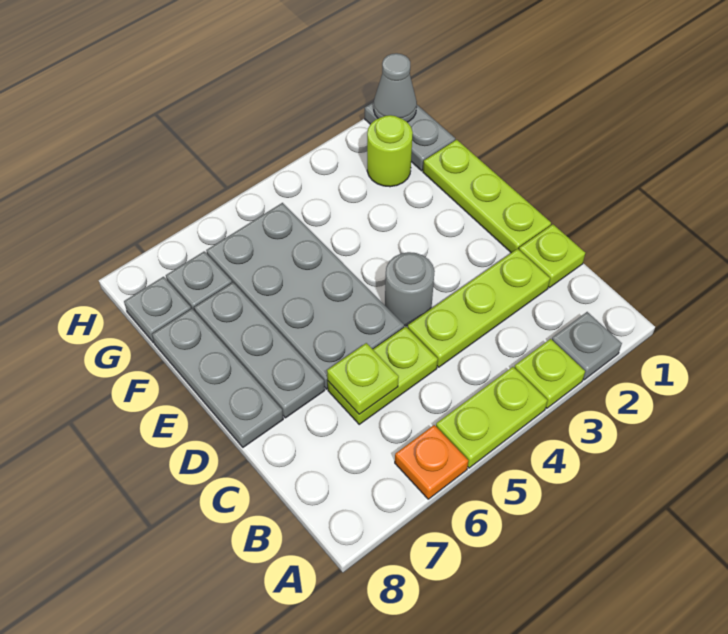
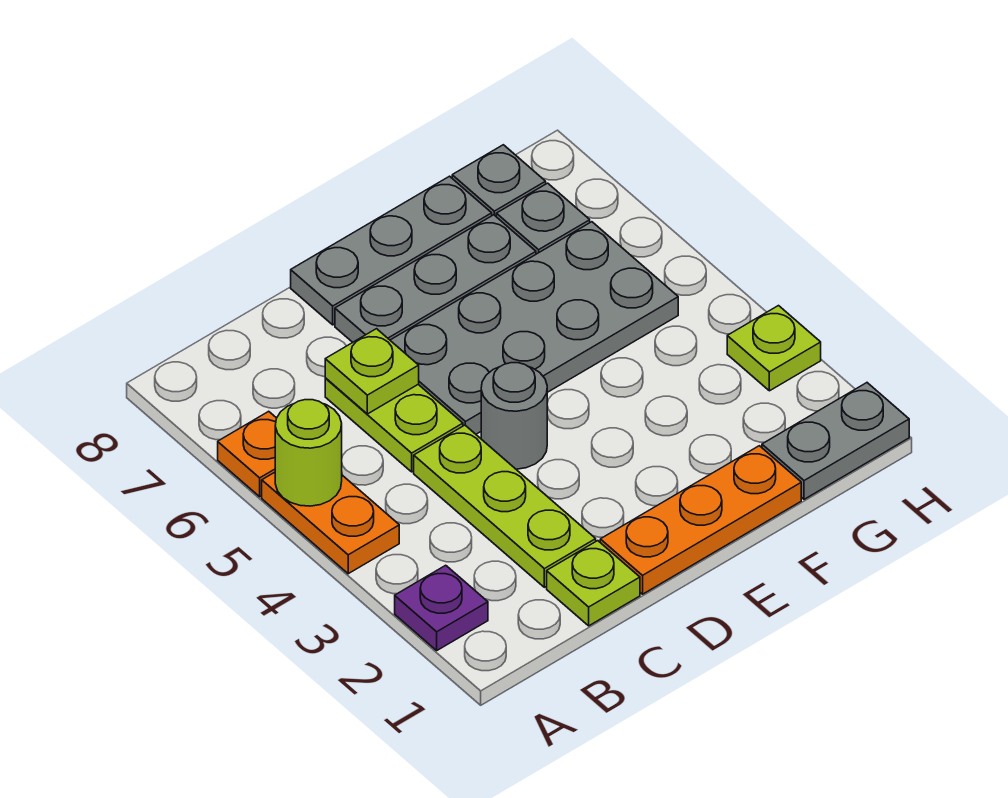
grey plate A2 level 1 -> purple plate A2 level 1
lime plate A3 level 1 -> lime plate H3 level 1
lime plate A4:A5 level 1 -> orange plate A4:A5 level 1
lime plate D1:F1 level 1 -> orange plate D1:F1 level 1
lime round brick G2 level 1 -> lime round brick A5 level 2
grey cone H1 level 2 -> none

